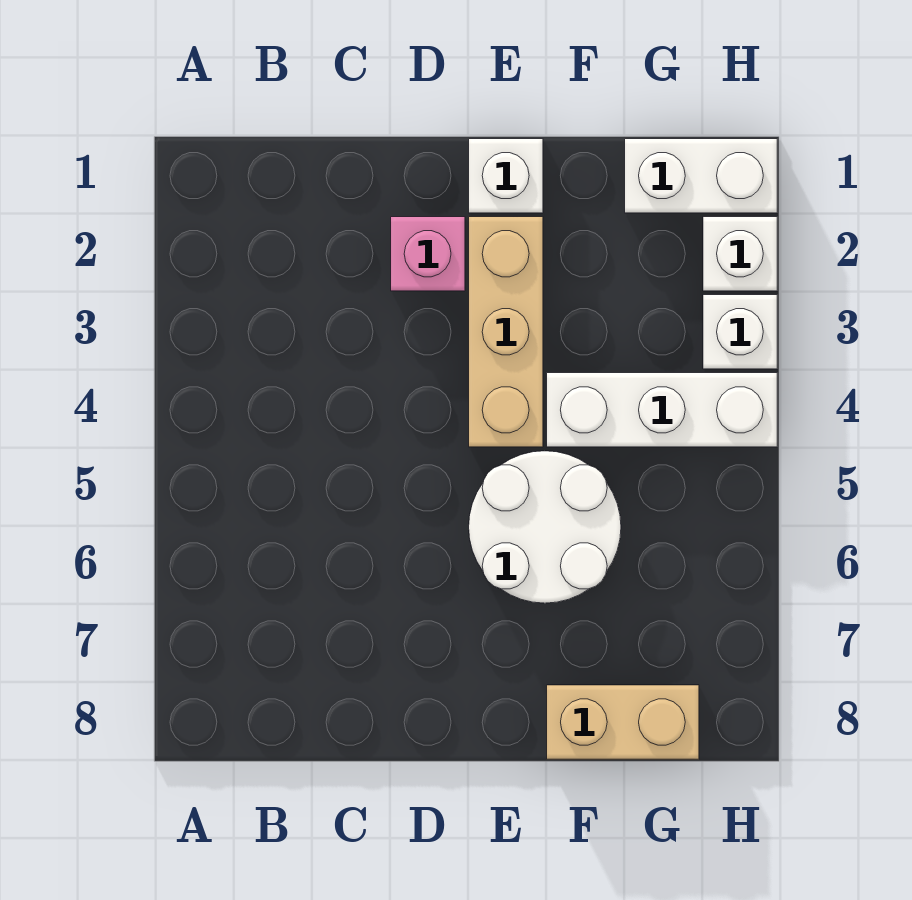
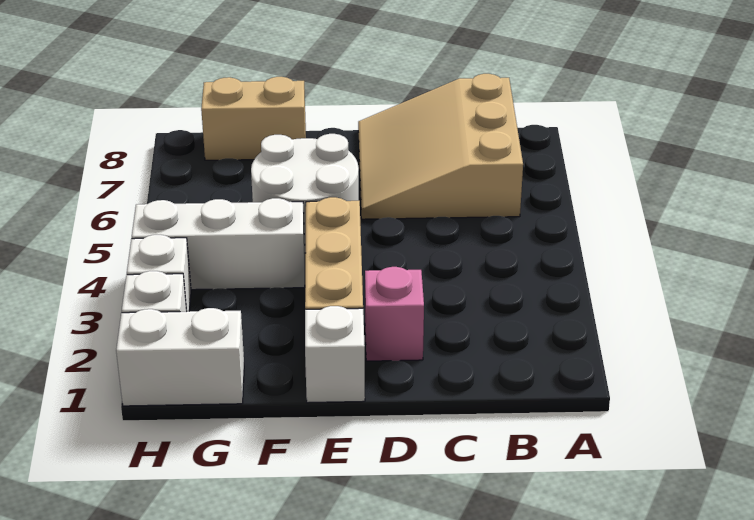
none -> tan slope B6:D8 level 1 top B

